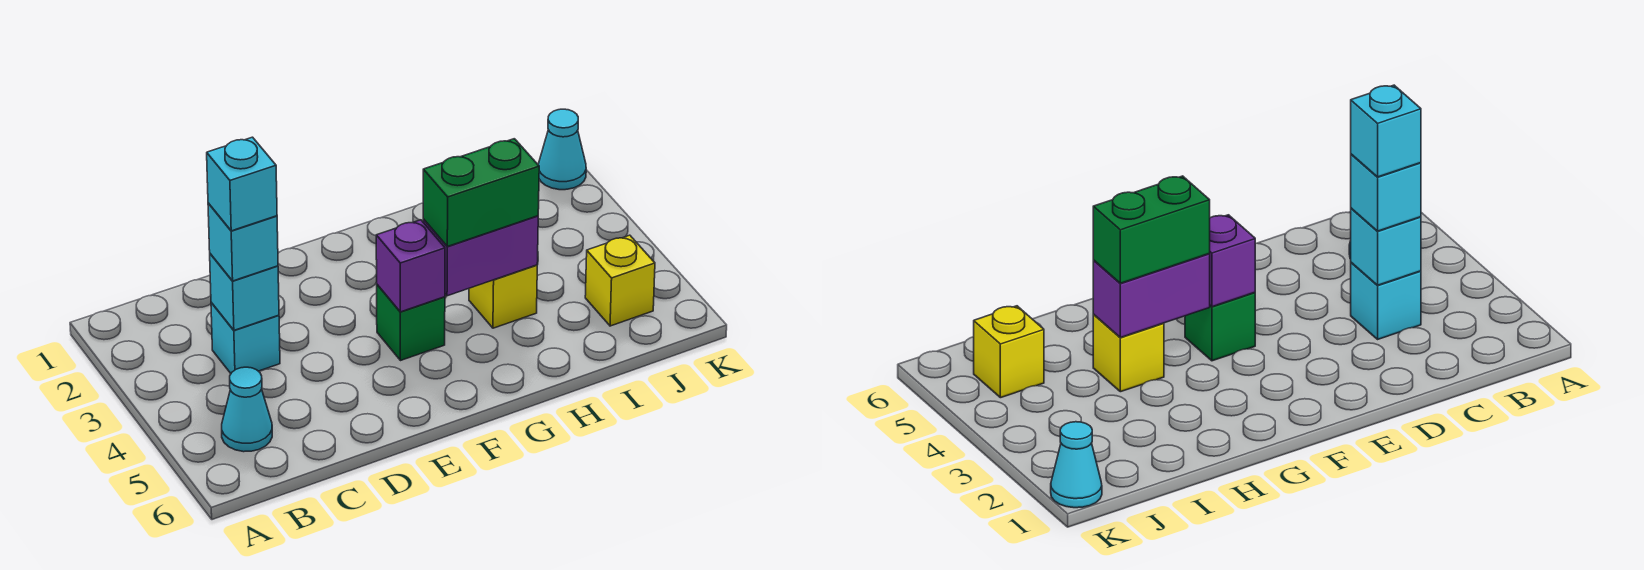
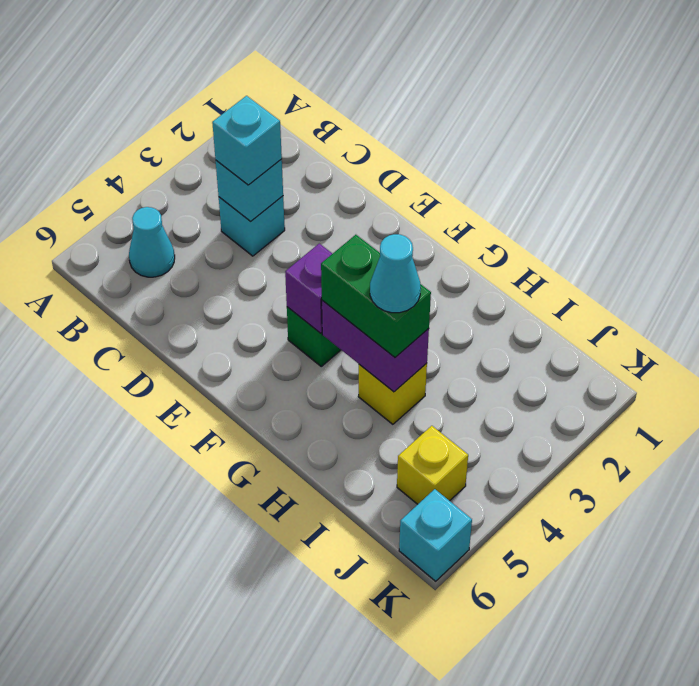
cyan brick C3 level 4 -> cyan brick K6 level 1
cyan cone K1 level 1 -> cyan cone H4 level 4

